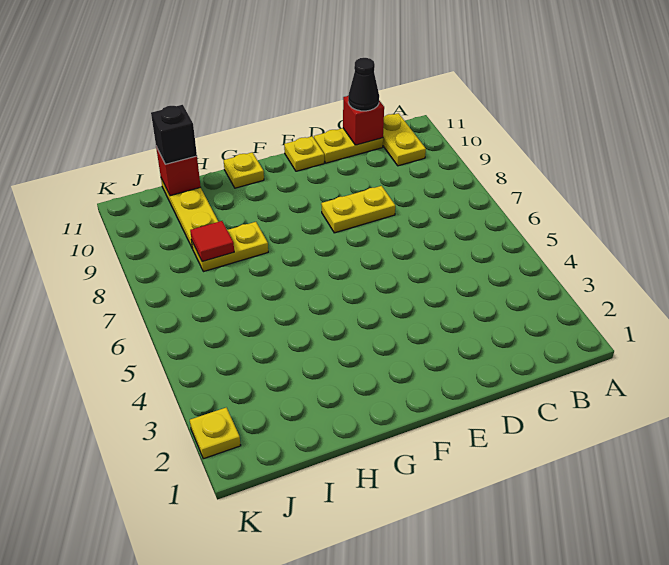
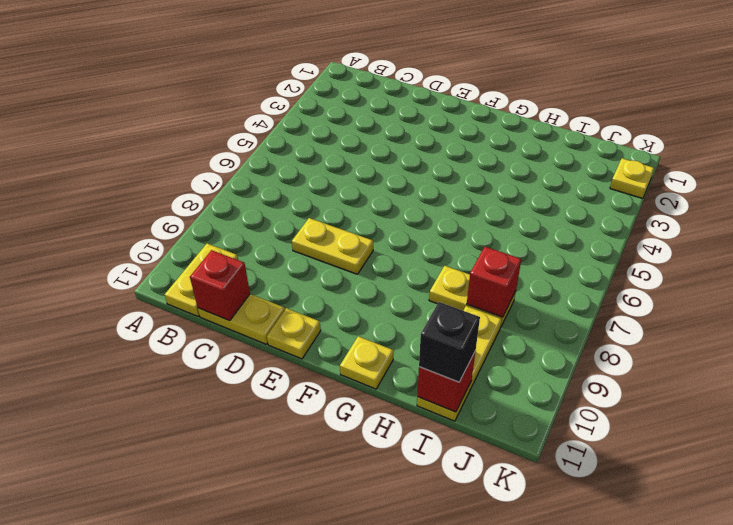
black cone C11 level 3 -> none
red tile I8 level 2 -> red brick I8 level 2

